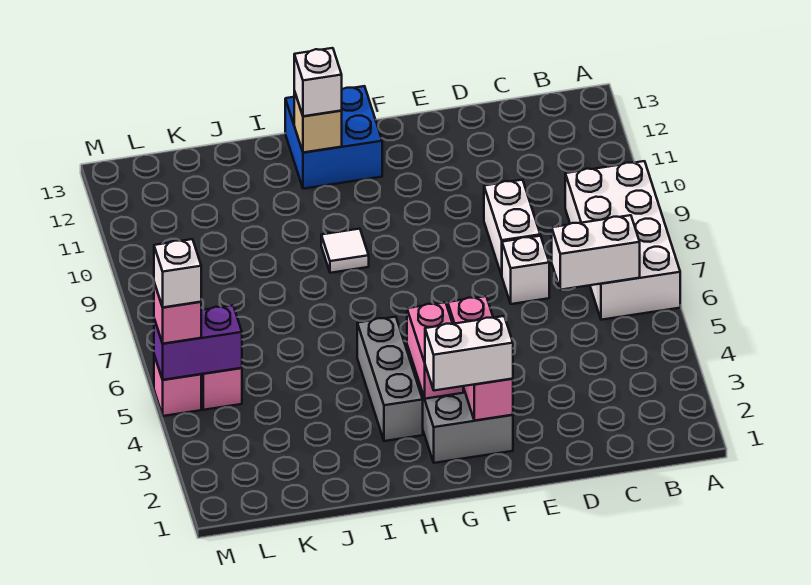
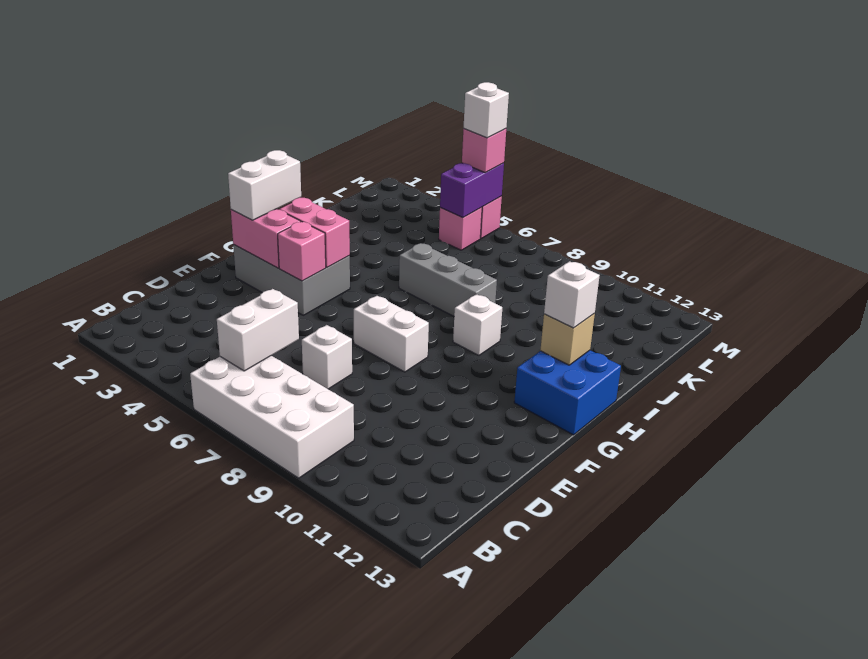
white brick D8:D9 level 1 -> white brick F7:F8 level 1
grey brick H3:H5 level 1 -> grey brick I6:I8 level 1
white tile H9 level 1 -> white brick H9 level 1

